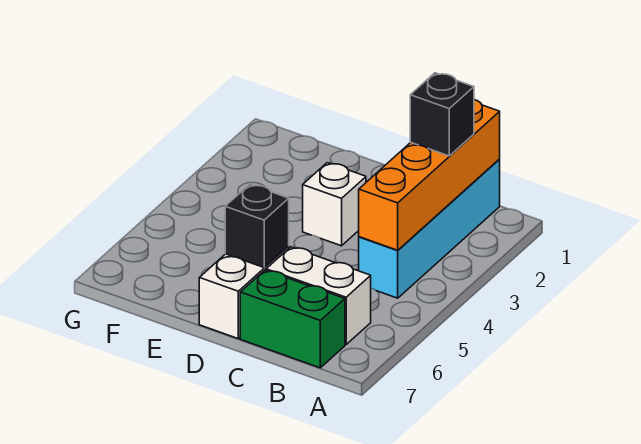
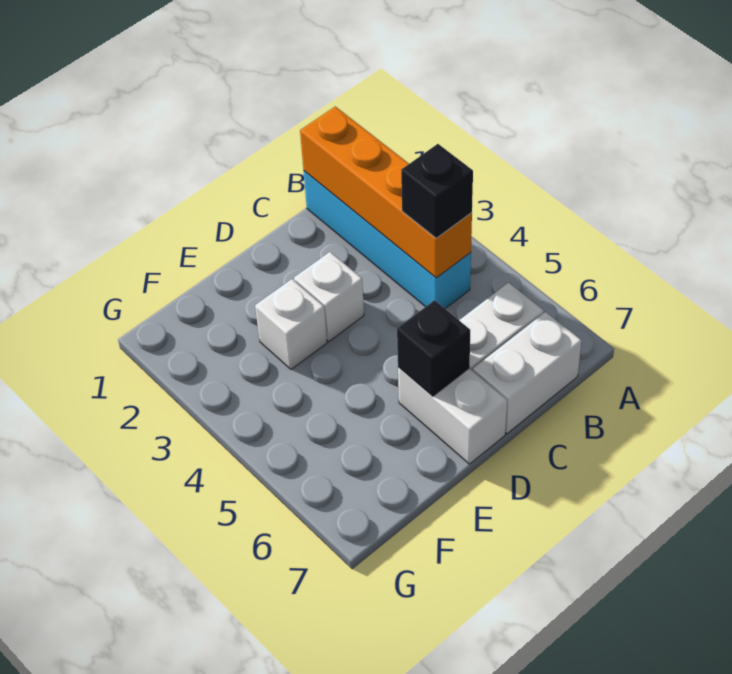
black brick B2 level 3 -> black brick B4 level 3
green brick B7:C7 level 1 -> white brick B7:C7 level 1
none -> white brick E3 level 1

